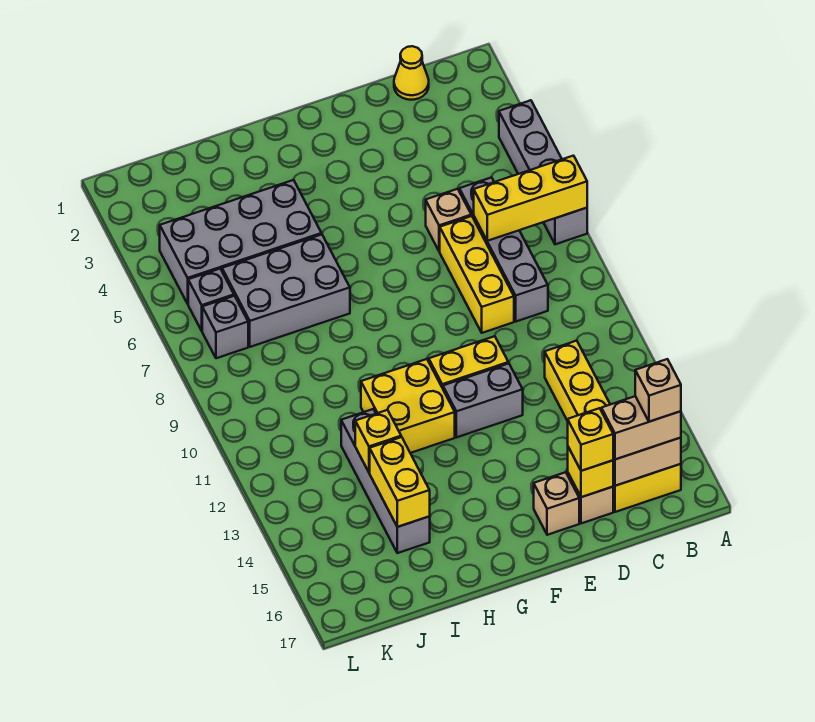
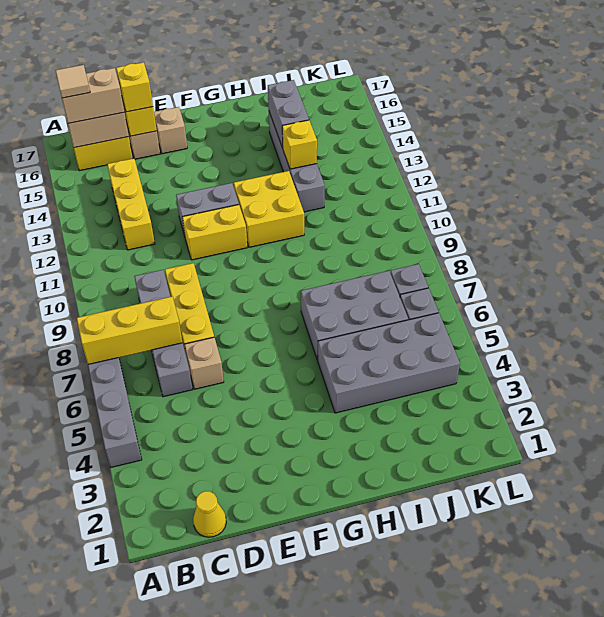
tan brick B16 level 4 -> tan tile B16 level 4
yellow brick I14:I15 level 2 -> grey brick I14:I15 level 2

